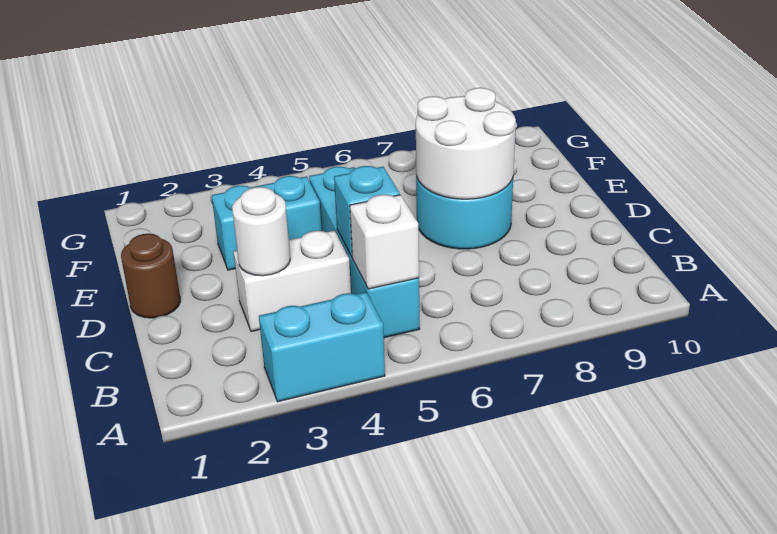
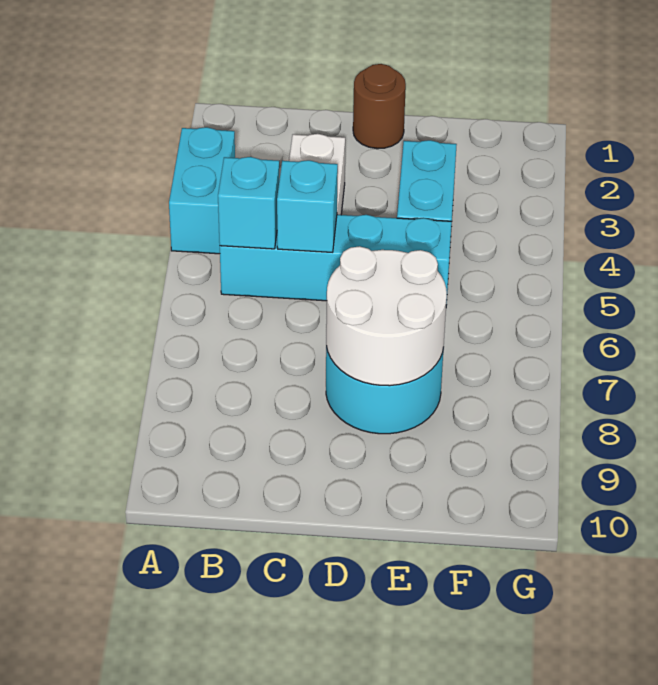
white brick B5 level 2 -> cyan brick B5 level 2
white round brick C3 level 2 -> none

